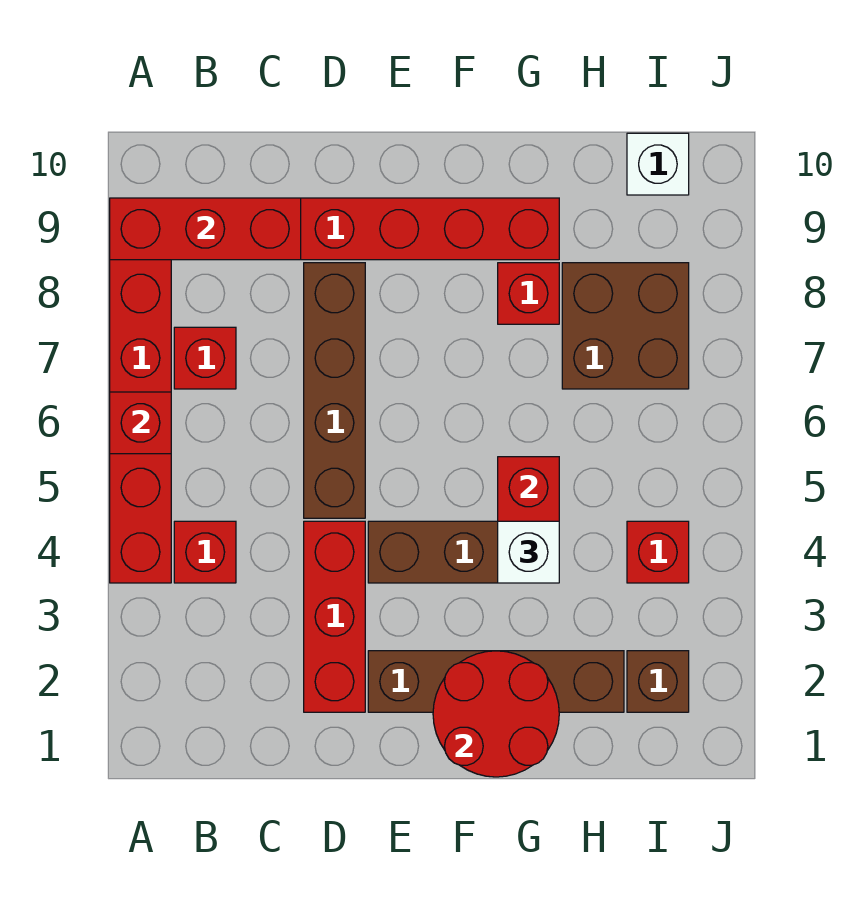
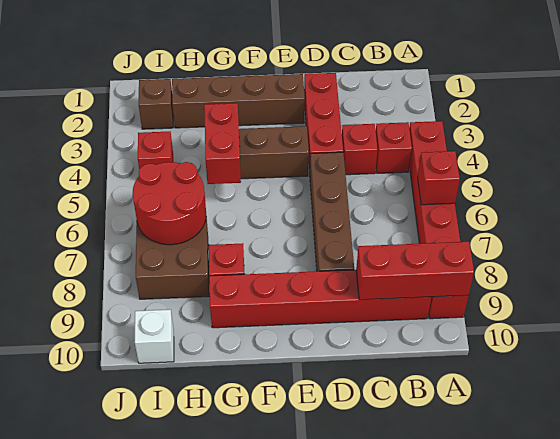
red brick B7 level 1 -> red brick C4 level 1
red round brick F1:G2 level 2 -> red round brick H6:I7 level 2
white brick G4 level 3 -> none

